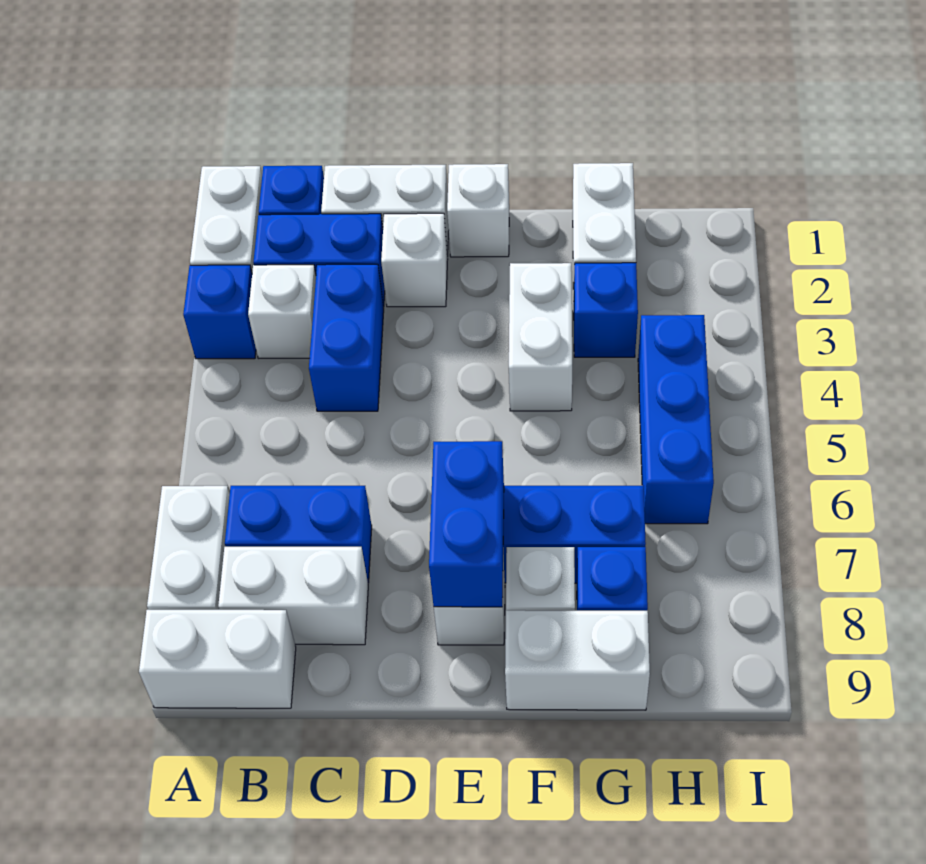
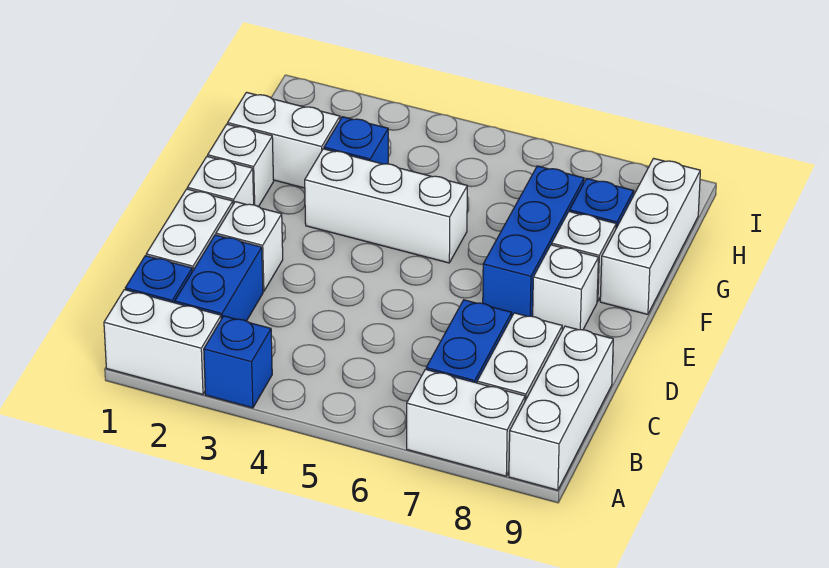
white brick A9:B9 level 1 -> white brick A9:C9 level 1
white brick B3 level 1 -> white brick F1 level 1
blue brick C3:C4 level 1 -> none
blue brick E7:E8 level 2 -> none
white brick F3:F4 level 1 -> white brick F3:F5 level 1
white brick F9:G9 level 1 -> white brick F9:H9 level 1
blue brick H4:H6 level 1 -> none

